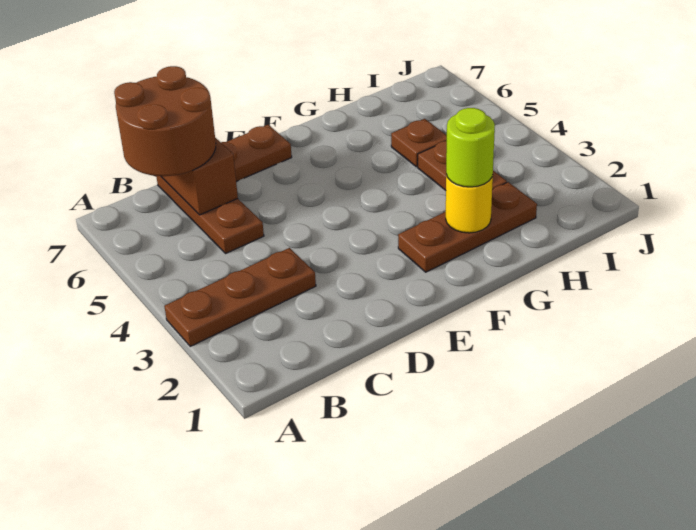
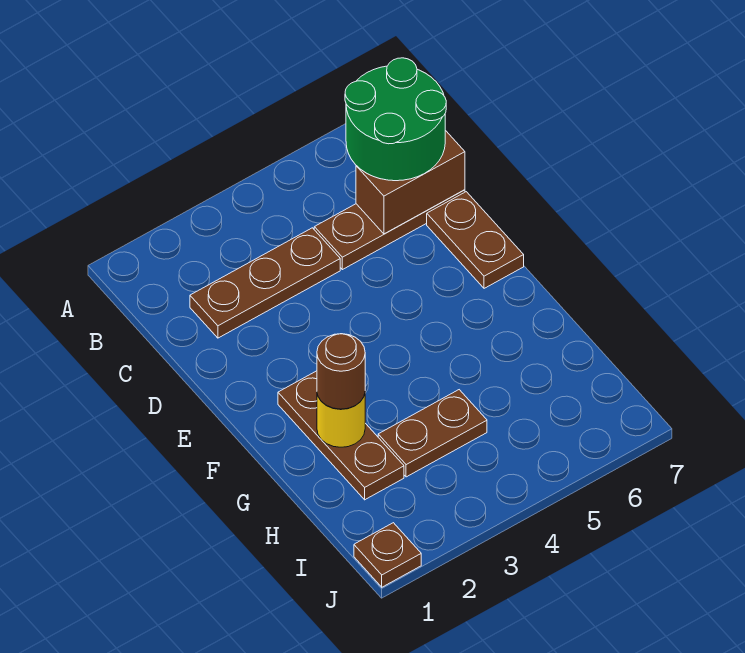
brown plate A3:C3 level 1 -> brown plate C2:C4 level 1
brown round brick B6:C7 level 3 -> green round brick B6:C7 level 3
lime round brick G2 level 3 -> brown round brick G2 level 3
brown plate H5 level 1 -> brown plate J1 level 1

